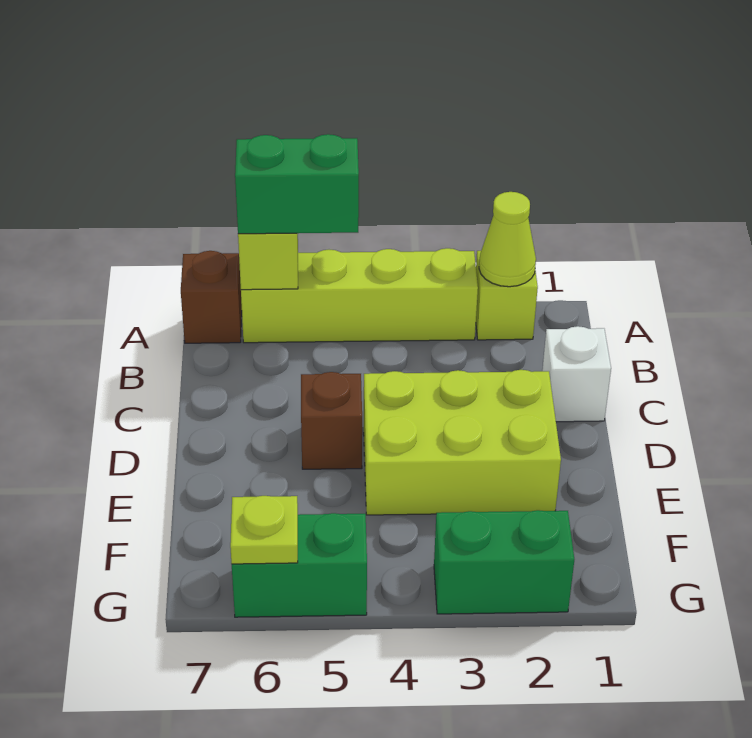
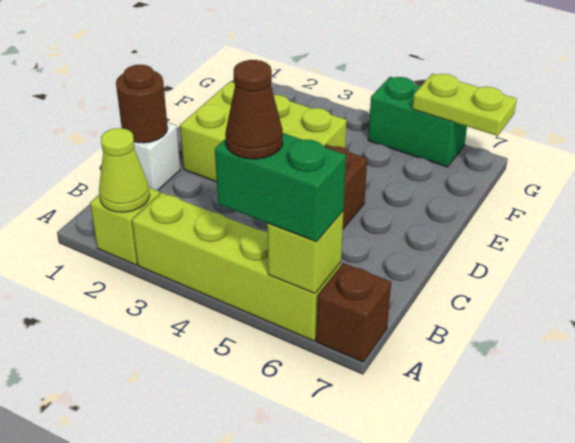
none -> brown cone A5 level 4
none -> brown round brick C1 level 2
green brick G2:G3 level 1 -> none
lime plate G6 level 2 -> lime plate G6:G7 level 2

